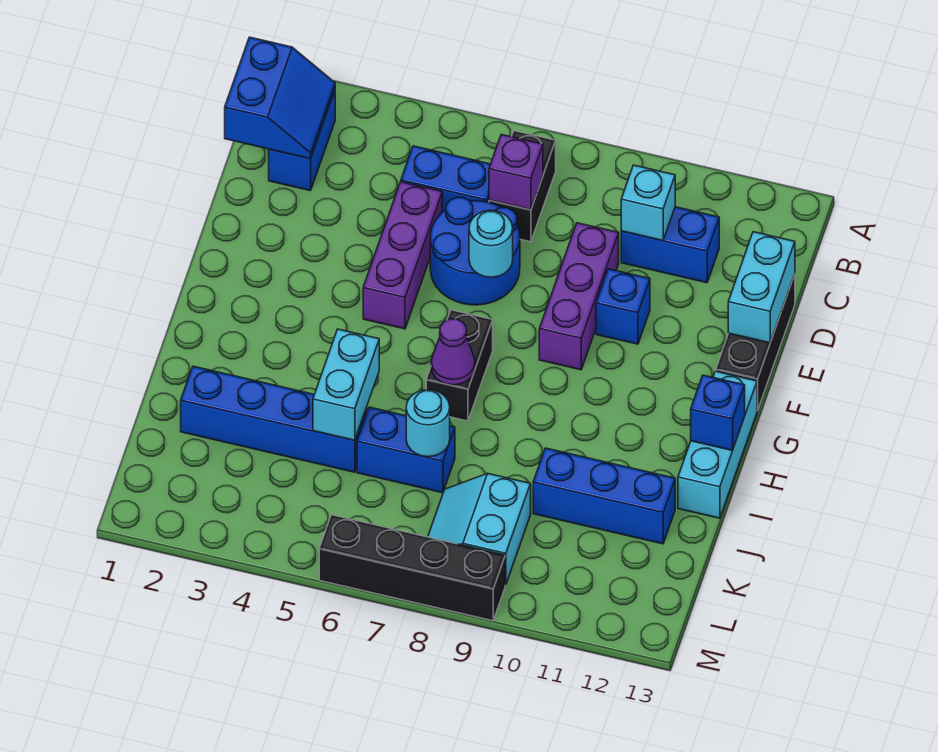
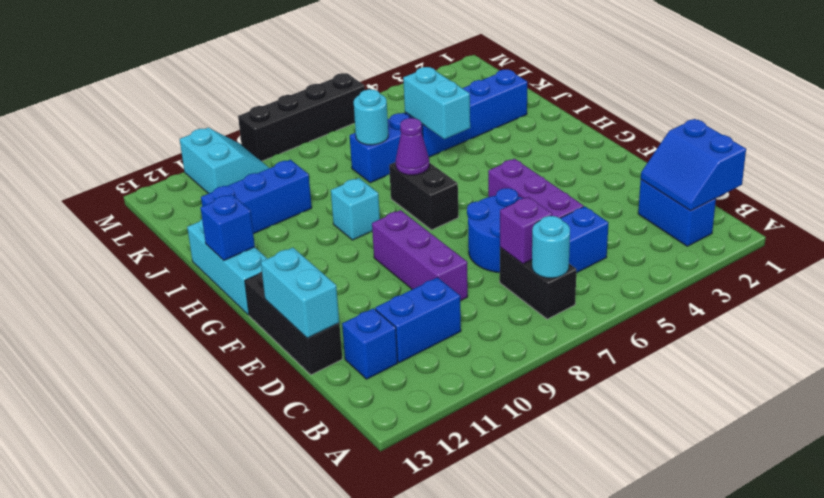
cyan brick C10 level 2 -> cyan brick H9 level 1
cyan round brick E7 level 2 -> cyan round brick B7 level 2
blue brick E10 level 1 -> blue brick C12 level 1
cyan slope K8:L9 level 1 top 9 -> cyan slope L10:M11 level 1 top 11

